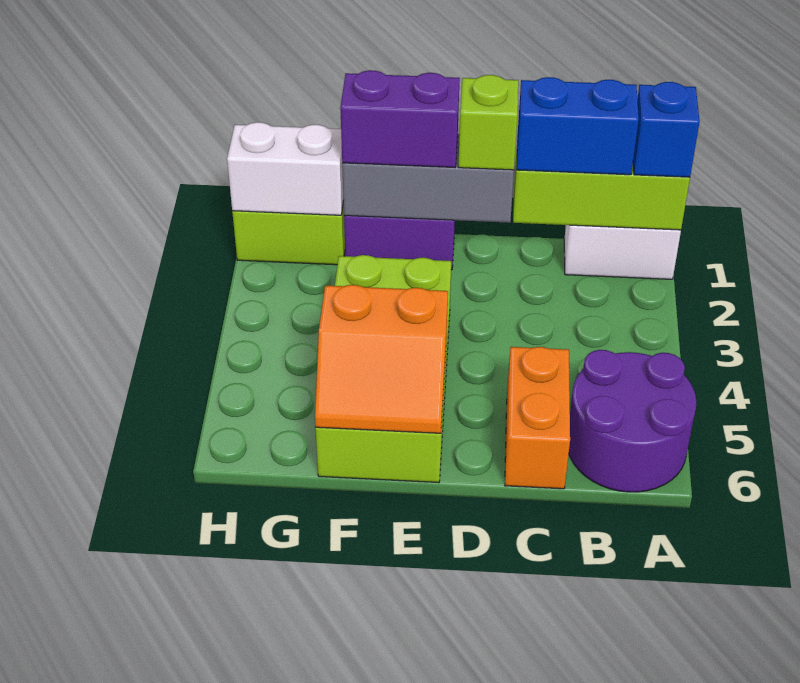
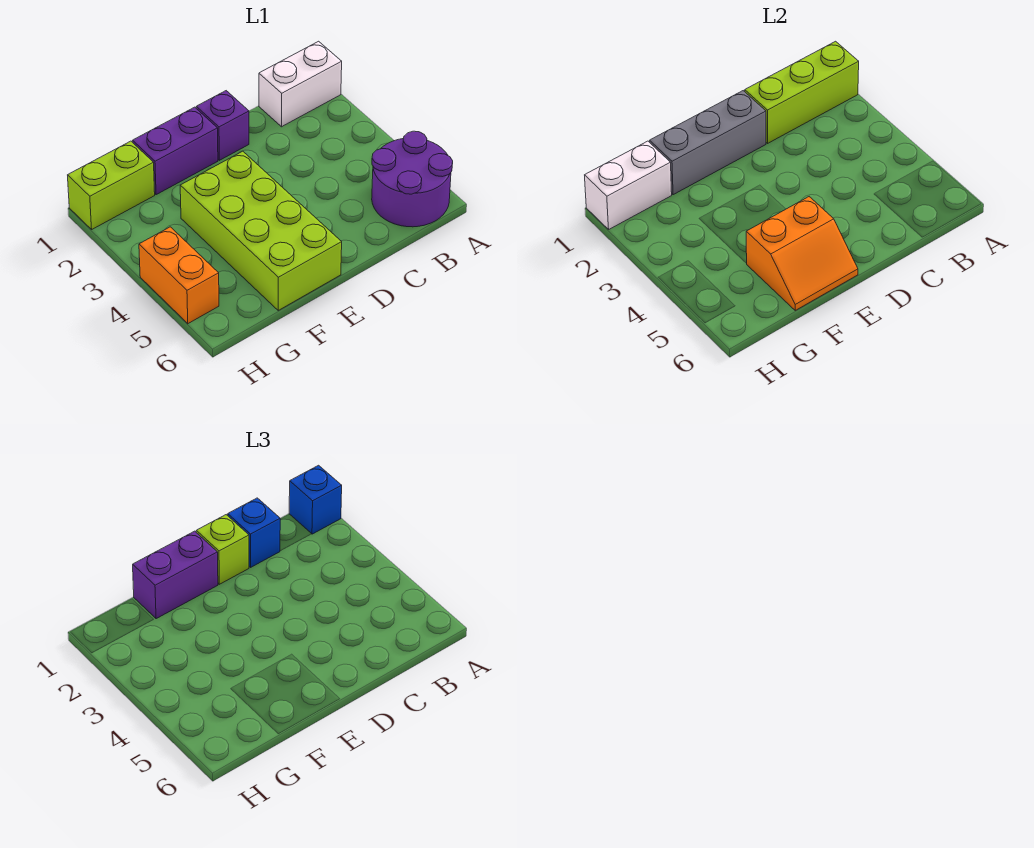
blue brick B1:C1 level 3 -> blue brick C1 level 3
orange brick C5:C6 level 1 -> orange brick H4:H5 level 1
none -> purple brick D1 level 1

